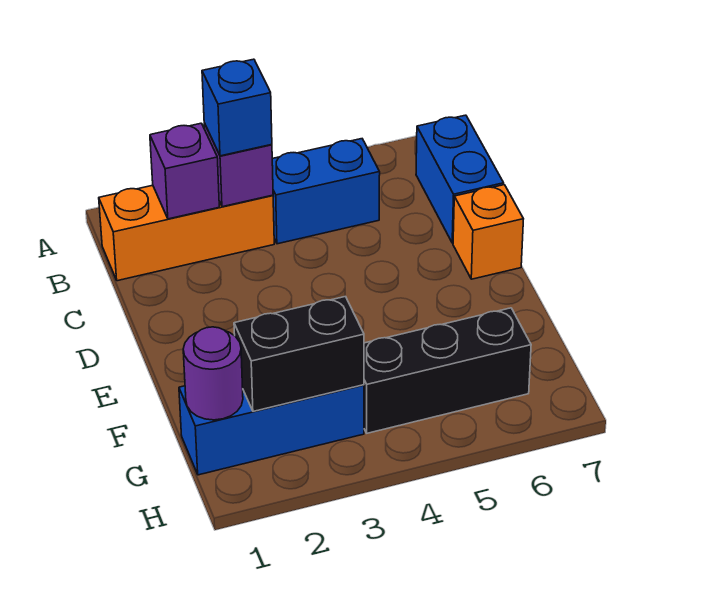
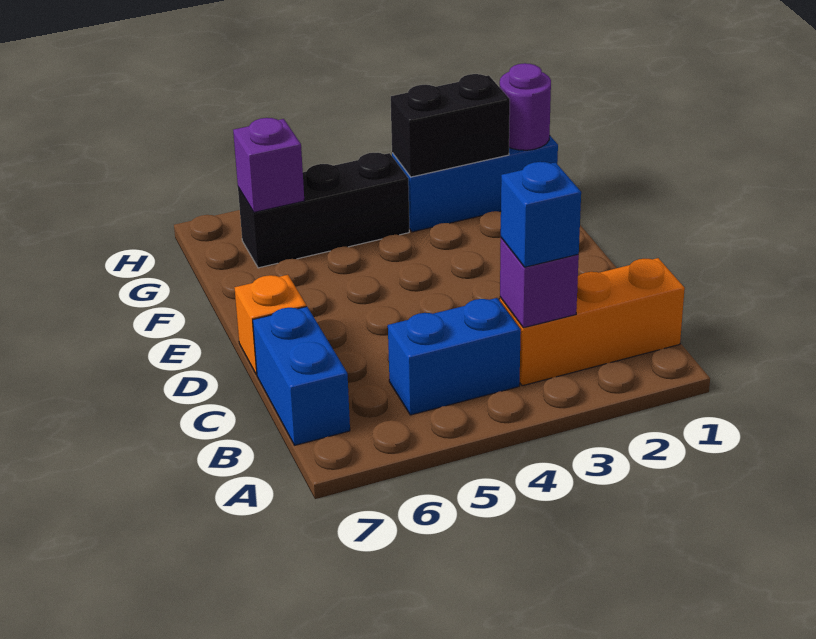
purple brick B2 level 2 -> purple brick G6 level 2

